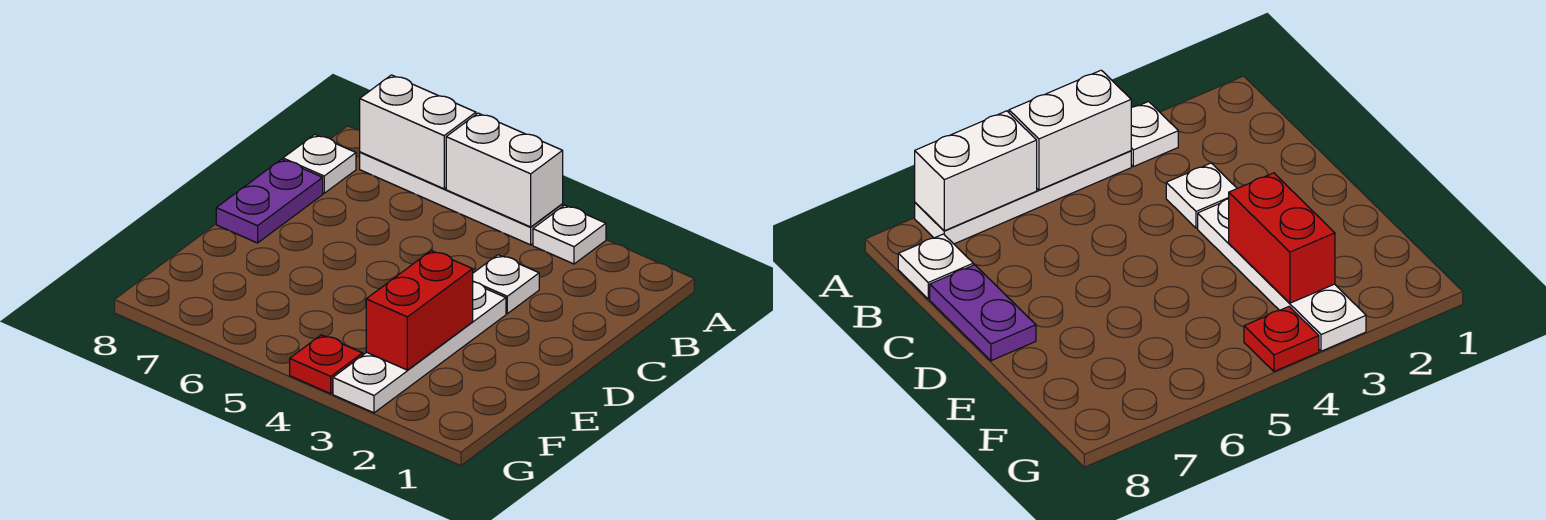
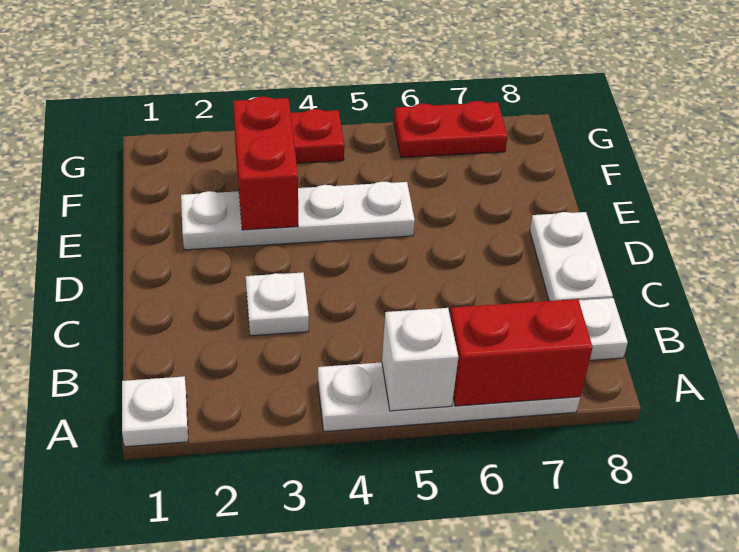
white plate A3 level 1 -> white plate A1 level 1
white brick A4:A5 level 2 -> white brick A5 level 2
white brick A6:A7 level 2 -> red brick A6:A7 level 2
purple plate C8:D8 level 1 -> white plate C8:D8 level 1
white plate D3:G3 level 1 -> white plate E2:E5 level 1
none -> red plate G6:G7 level 1

